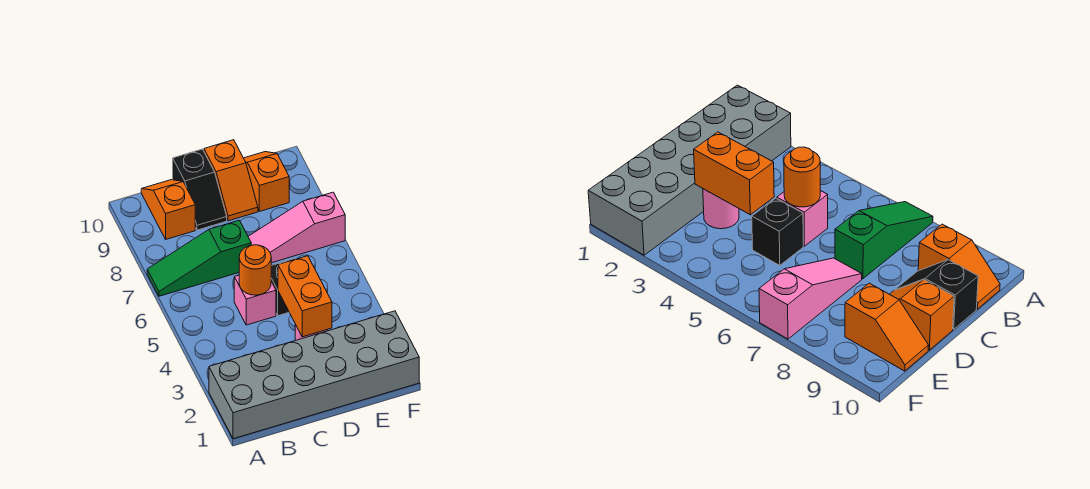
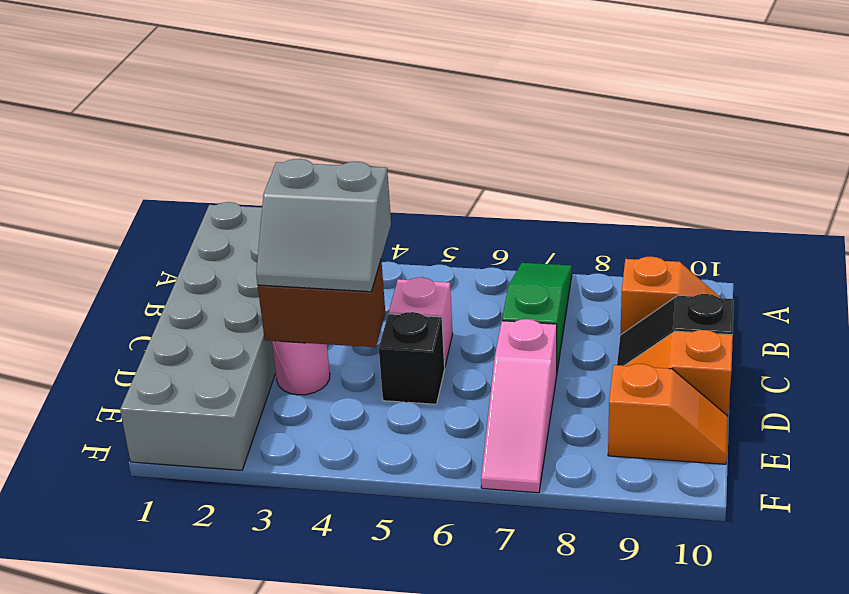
none -> grey slope C3:D4 level 3 top C
orange round brick C5 level 2 -> none
orange brick D3:D4 level 2 -> brown brick D3:D4 level 2
pink slope D7:F7 level 1 top F -> pink slope D7:F7 level 1 top D

